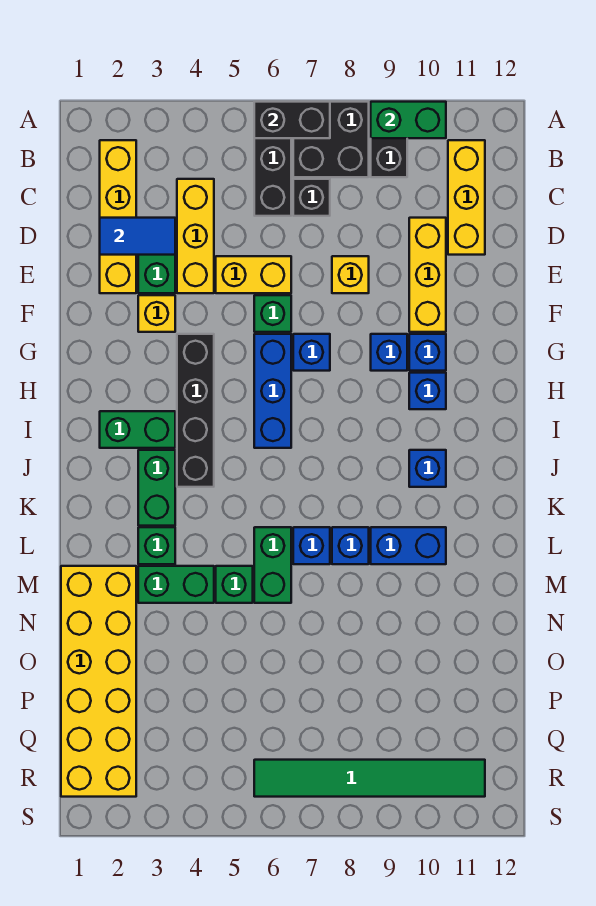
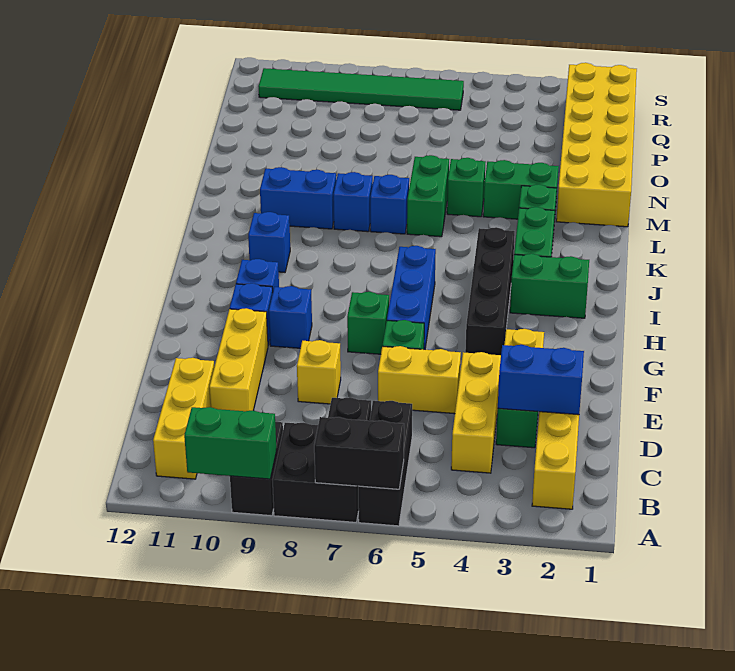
blue tile D2:D3 level 2 -> blue brick D2:D3 level 2
blue brick G7 level 1 -> green brick G7 level 1

